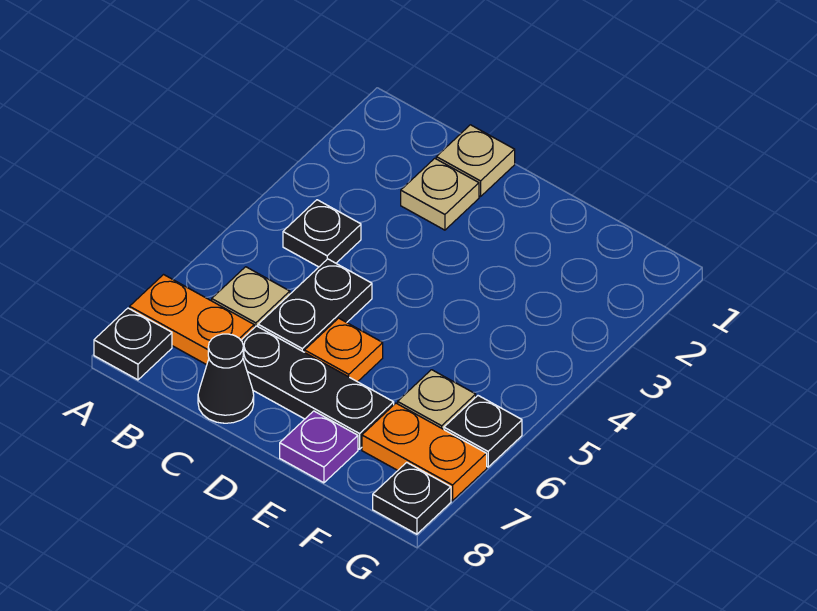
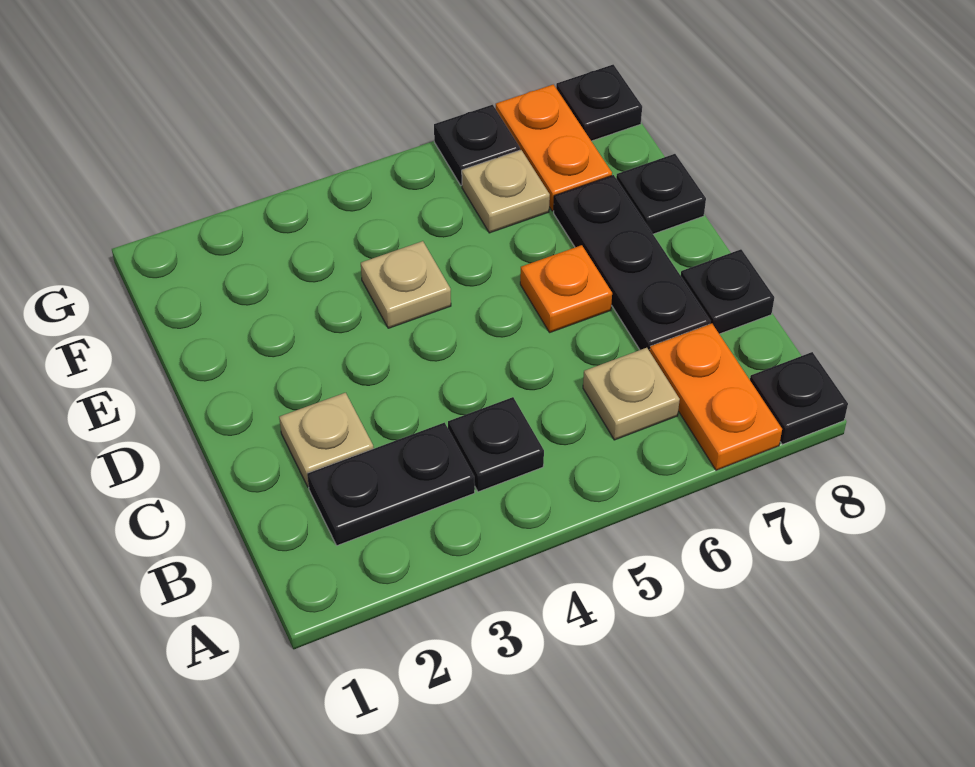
tan plate C1 level 1 -> tan plate E4 level 1
black plate C5:C6 level 1 -> black plate B2:B3 level 1
black cone C8 level 1 -> black plate C8 level 1
purple plate E8 level 1 -> black plate E8 level 1

